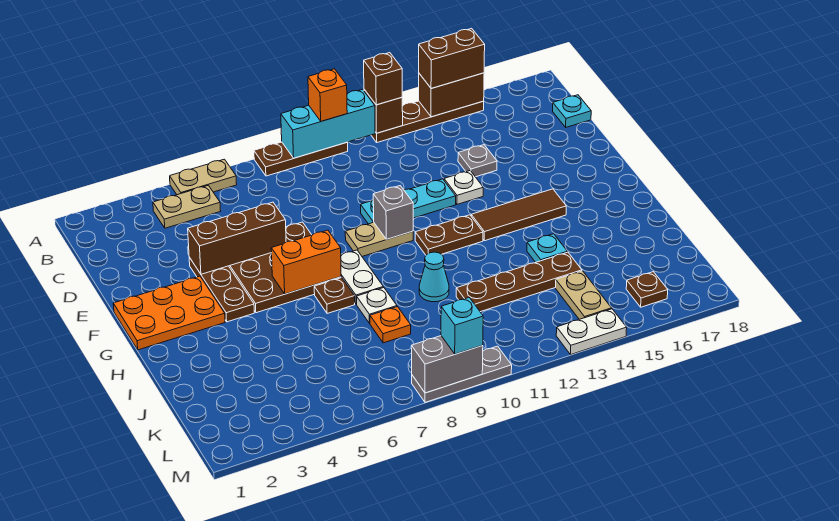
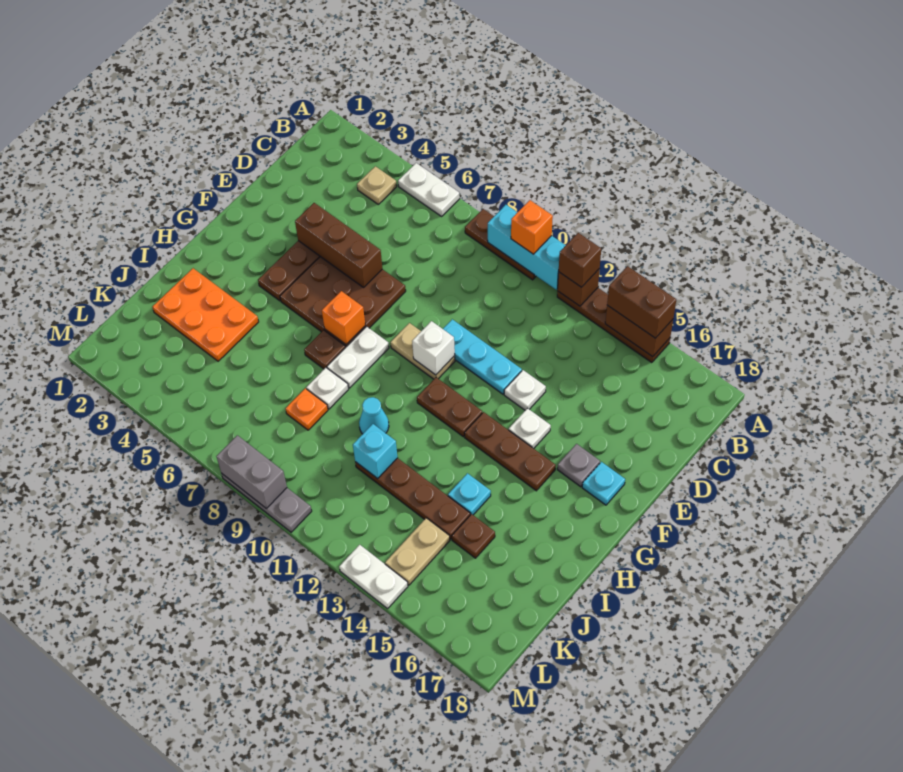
tan plate A5:A6 level 1 -> white plate A5:A6 level 1
tan plate B4:B5 level 1 -> tan plate B4 level 1
cyan plate C18 level 1 -> cyan plate F17 level 1
grey plate D14 level 1 -> grey plate F16 level 1
orange plate F1:G3 level 1 -> orange plate I2:J4 level 1
grey brick F10 level 2 -> white brick F10 level 2
none -> white plate F14 level 1
orange brick G6:G7 level 2 -> orange brick G7 level 2
brown tile G13:G15 level 1 -> brown plate G13:G15 level 1
brown plate L16 level 1 -> brown plate J15 level 1
cyan brick M9 level 3 -> cyan brick J11 level 2

